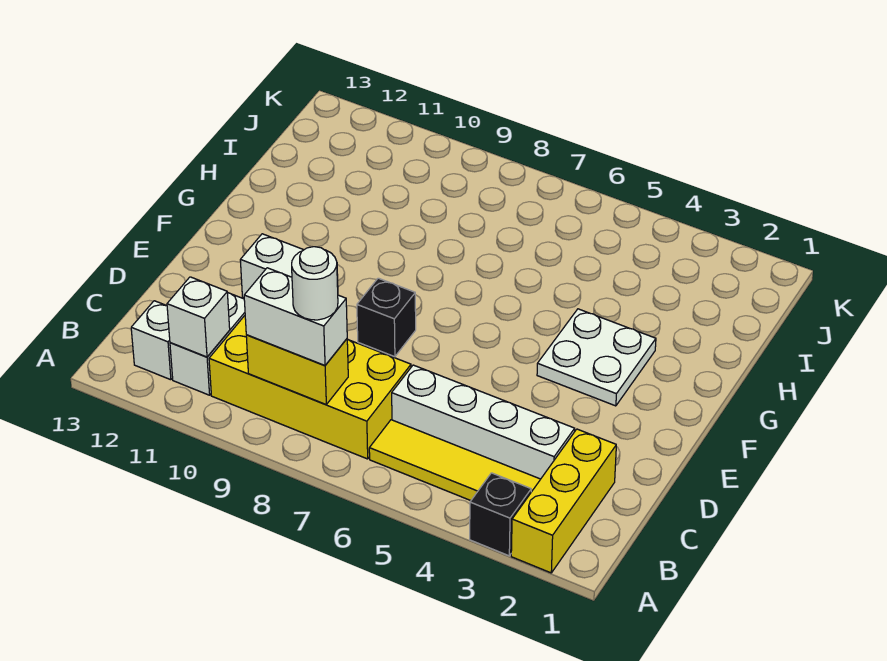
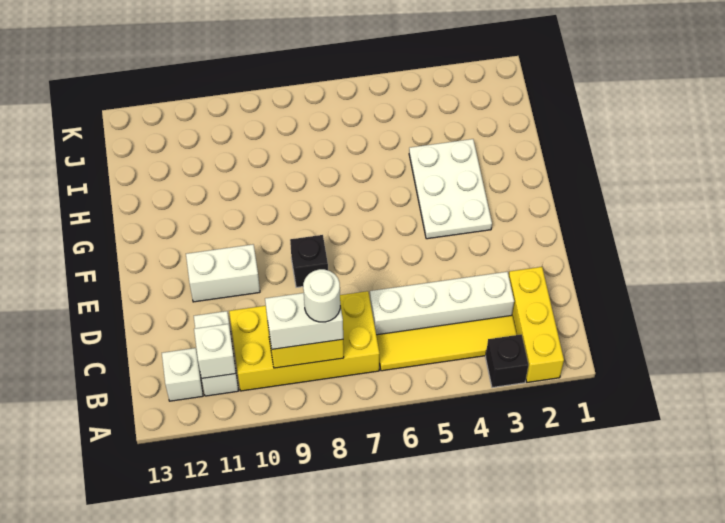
white plate F3:G4 level 1 -> white plate F3:H4 level 1

